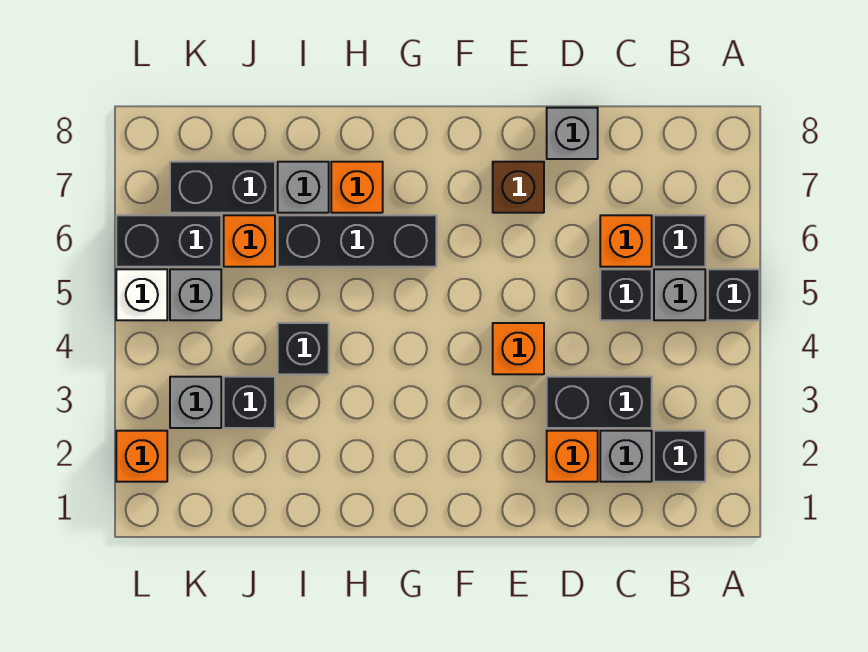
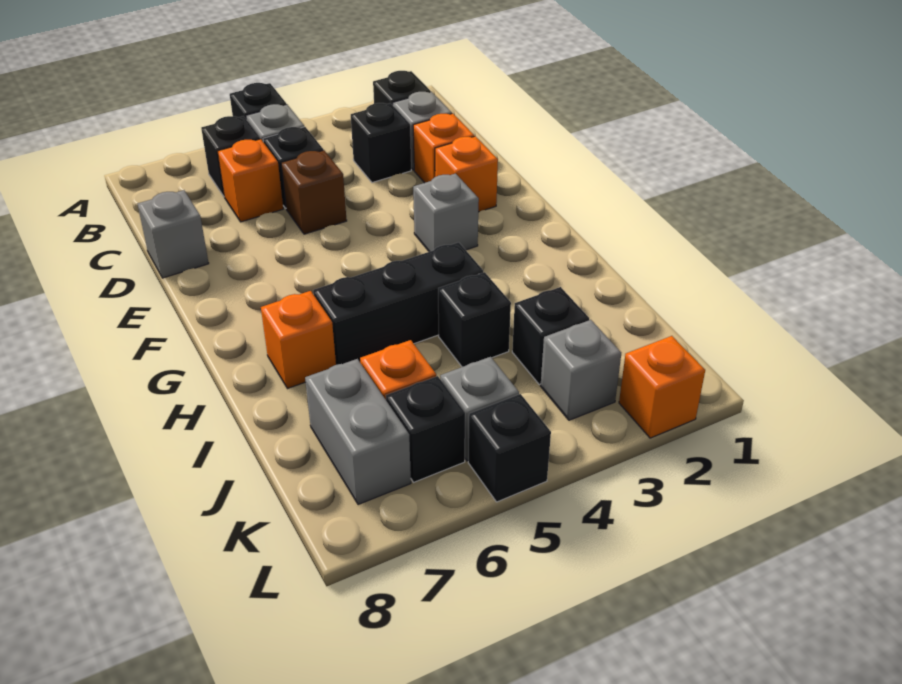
black brick C3:D3 level 1 -> black brick C3 level 1
orange brick E4 level 1 -> orange brick E2 level 1
brown brick E7 level 1 -> brown brick D5 level 1
black brick G6:I6 level 1 -> black brick H4:H6 level 1
grey brick I7 level 1 -> grey brick F3 level 1
black brick J7:K7 level 1 -> grey brick J7:K7 level 1
black brick K6:L6 level 1 -> black brick K6 level 1
white brick L5 level 1 -> black brick L5 level 1

